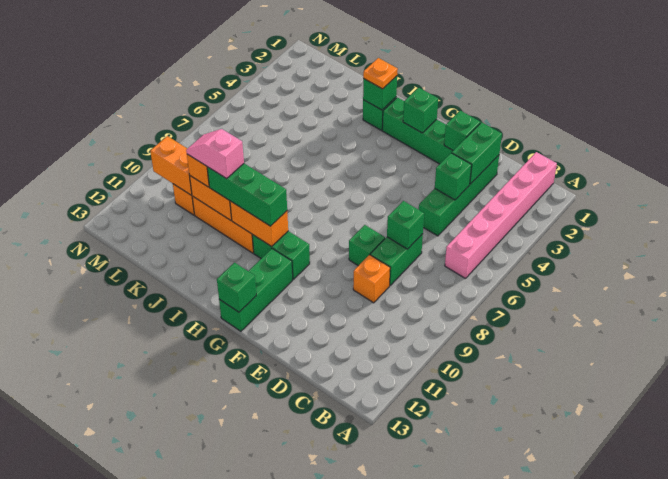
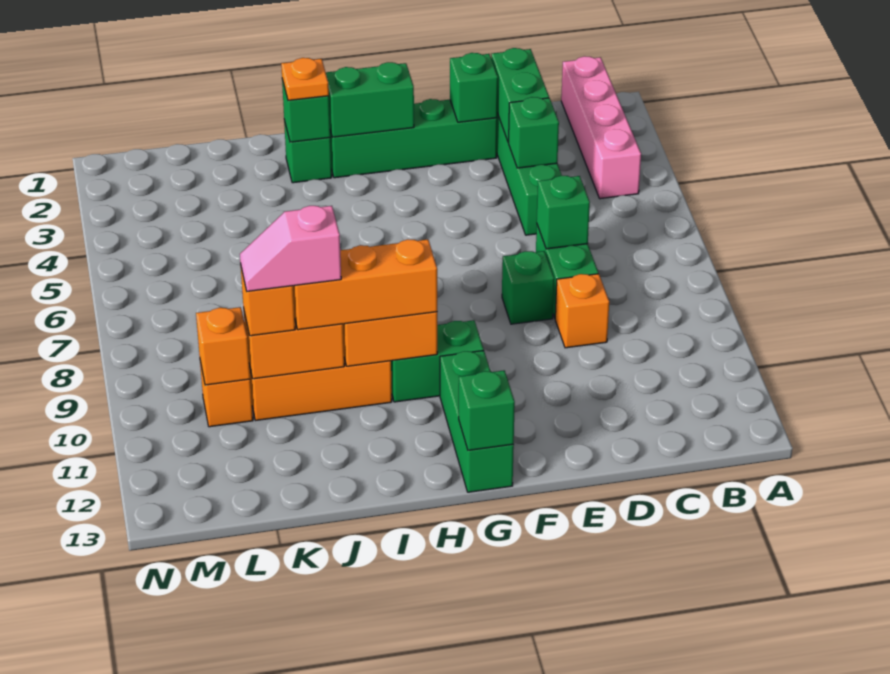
pink brick B1:B6 level 1 -> pink brick B1:B4 level 1
green brick G2 level 2 -> green brick G2:H2 level 2
green brick H10:J10 level 3 -> orange brick H10:J10 level 3
orange brick L10:M10 level 2 -> orange brick L10 level 2

